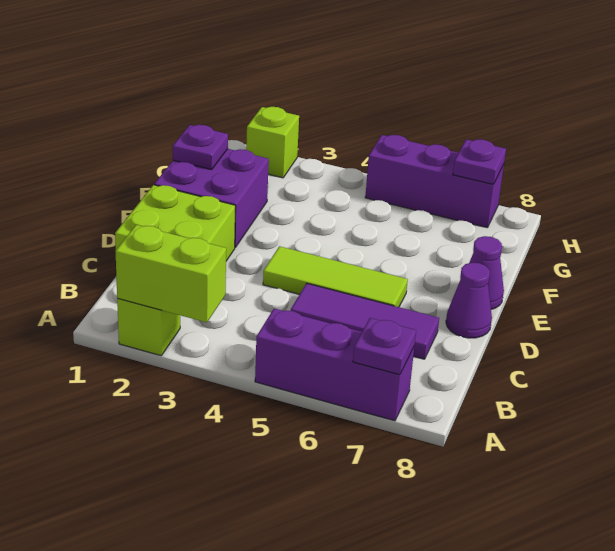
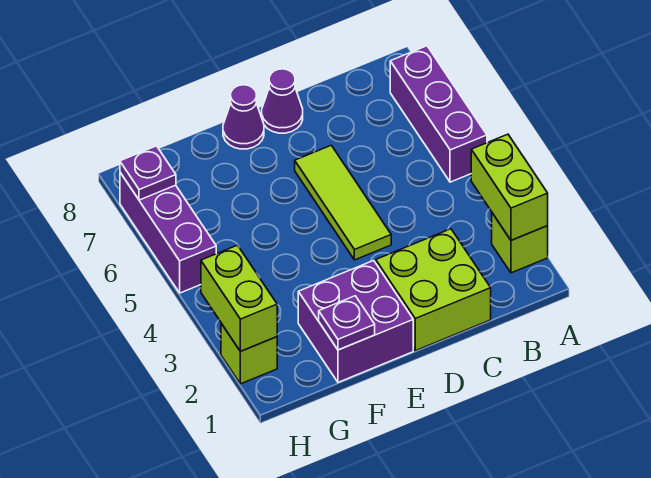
purple plate A7 level 2 -> none
purple tile C5:C7 level 1 -> none
none -> lime brick H2:H3 level 2

